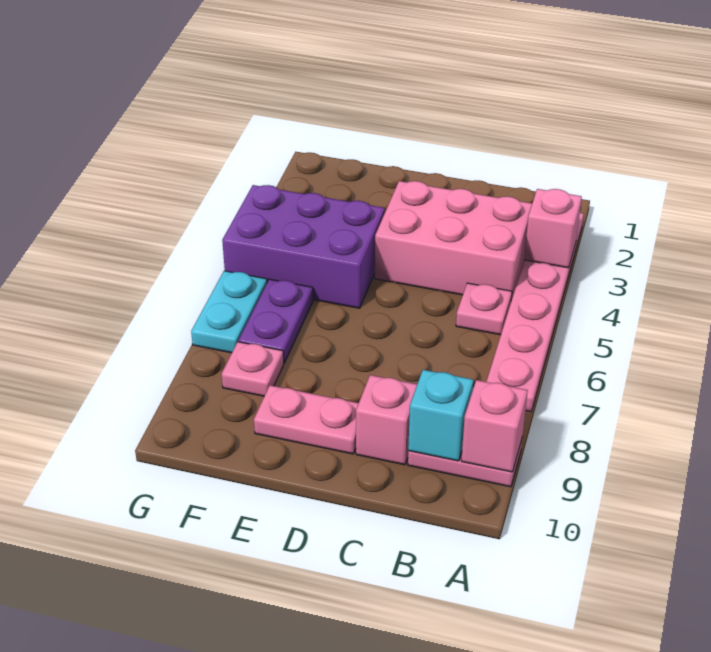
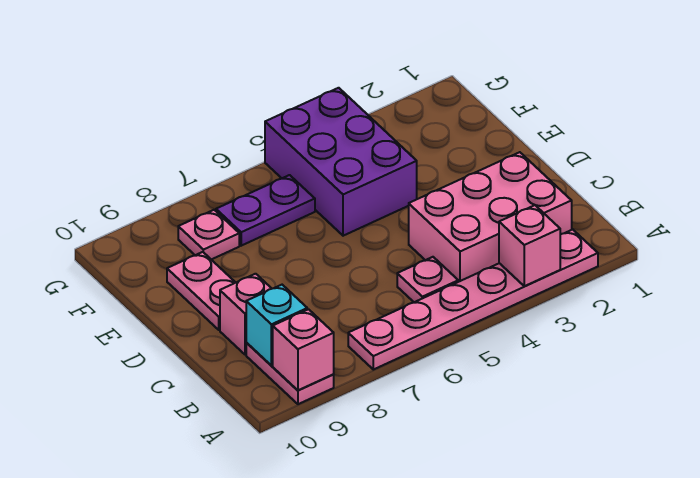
pink brick B3:D4 level 1 -> pink brick B2:C4 level 1
cyan plate G6:G7 level 1 -> none

